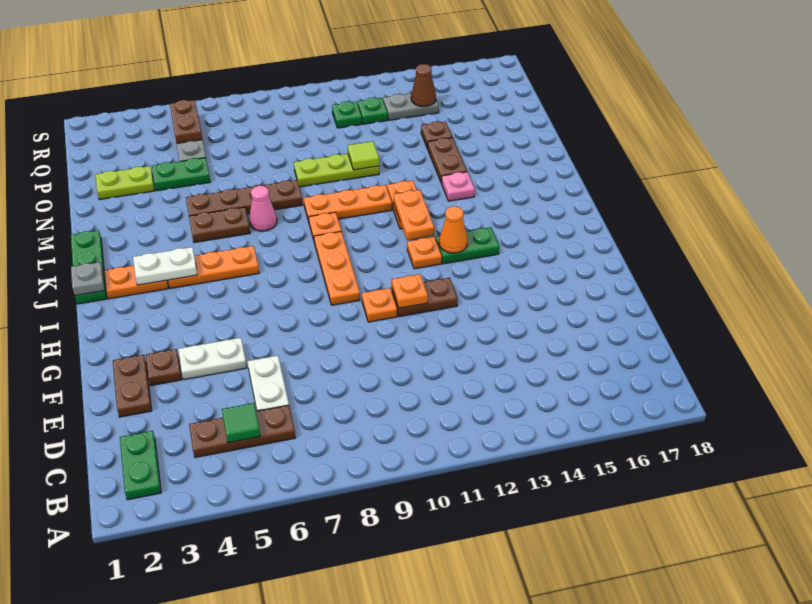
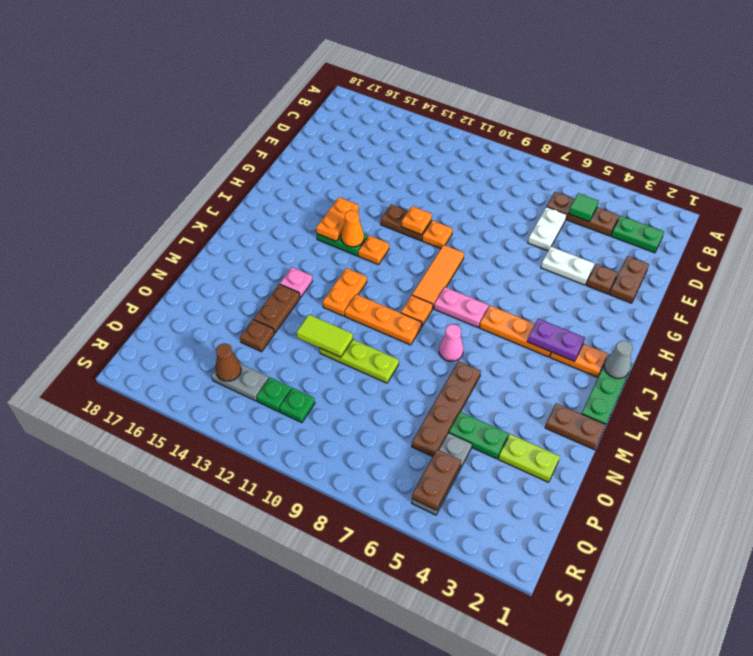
green plate B2:C2 level 1 -> green plate C2:C3 level 1
orange plate H9:J9 level 1 -> orange tile H9:J9 level 1
grey plate J1 level 2 -> grey cone J1 level 2
white plate J3:J4 level 2 -> purple plate J3:J4 level 2
none -> pink plate J7:J8 level 1
orange plate J12:K12 level 2 -> orange plate H14:I14 level 2
brown plate L5:L6 level 1 -> brown plate M1:M2 level 1
brown plate M5:M8 level 1 -> brown plate M6:P6 level 1
lime tile N11 level 2 -> lime tile N11:N12 level 2

